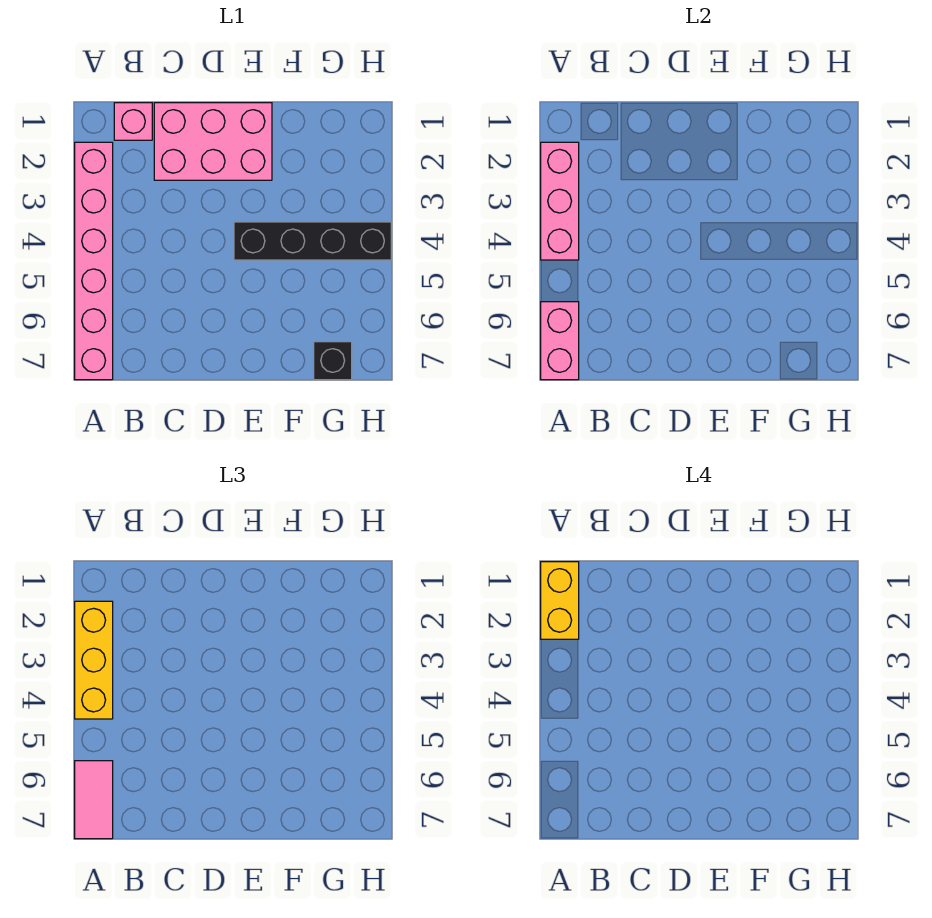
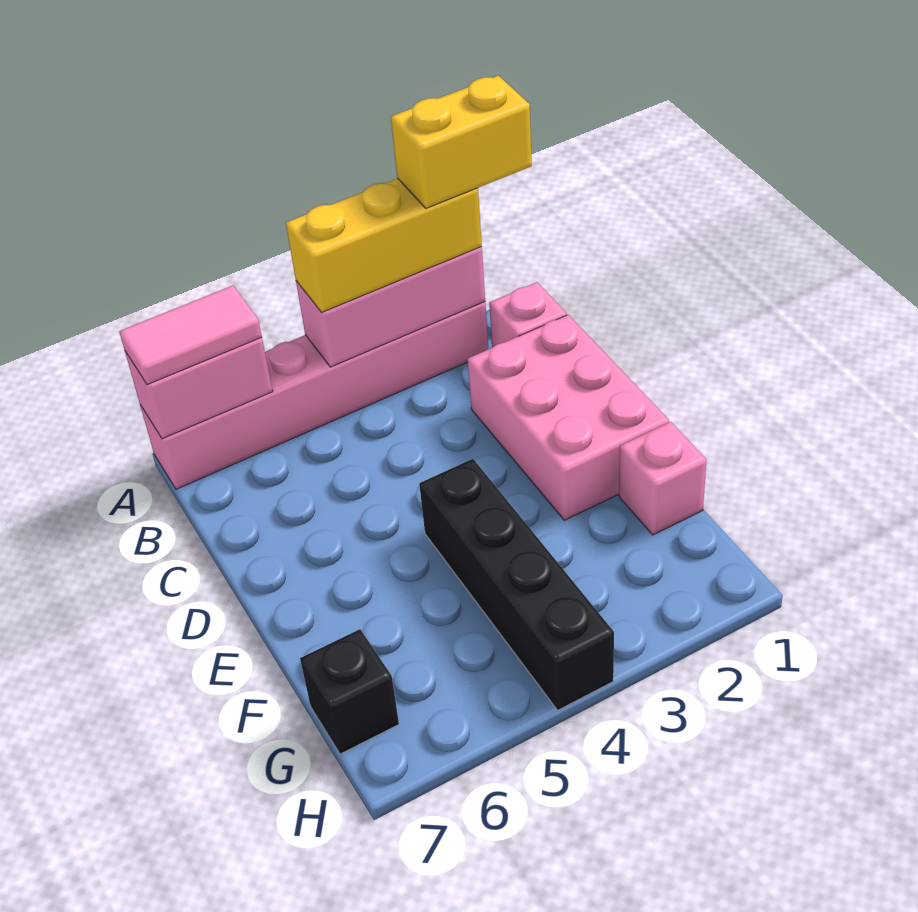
none -> pink brick F1 level 1

